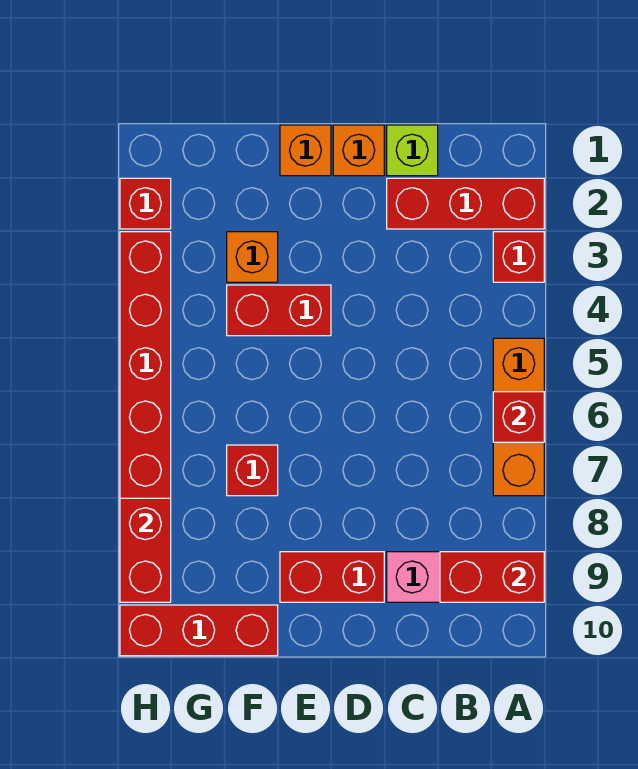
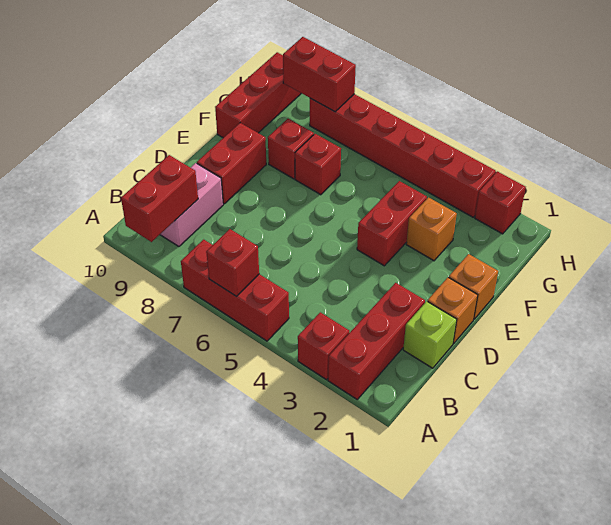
orange brick A5:A7 level 1 -> red brick A5:A7 level 1
none -> red brick F8 level 1

